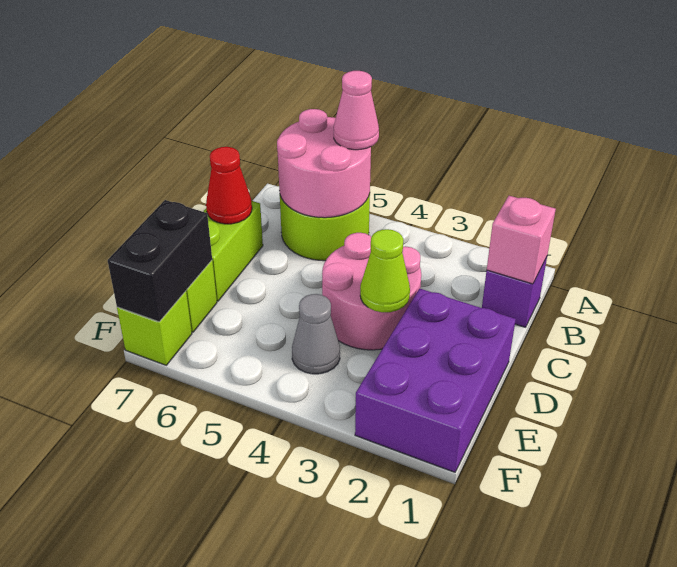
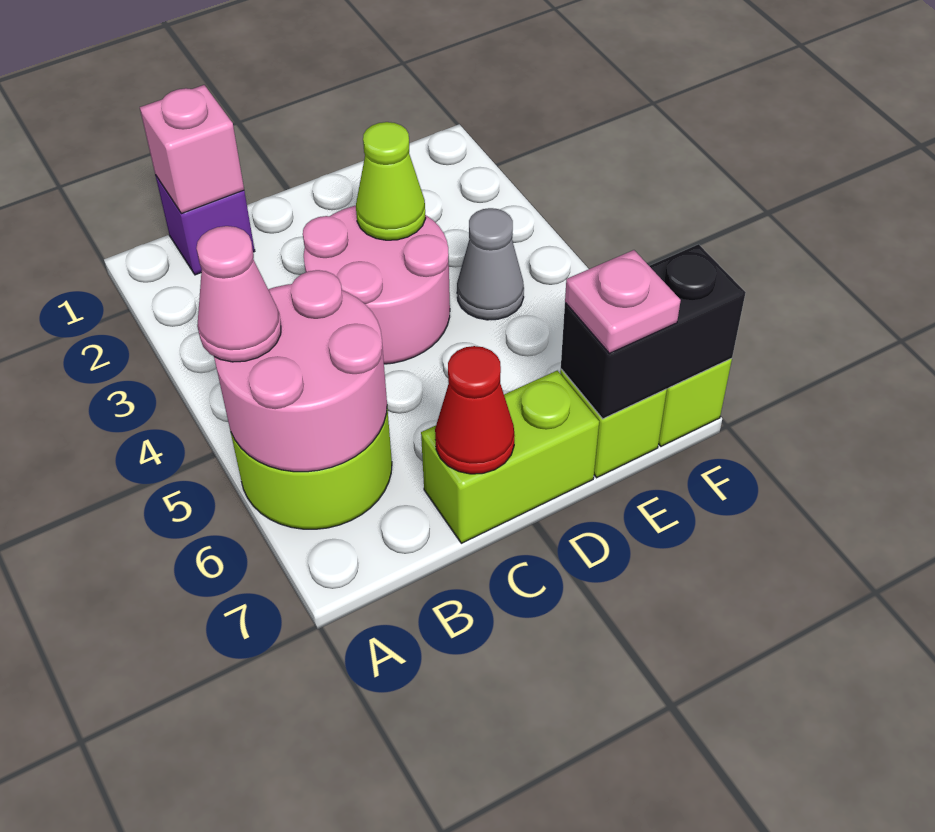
purple brick D1:F2 level 1 -> none
none -> pink plate E7 level 3

